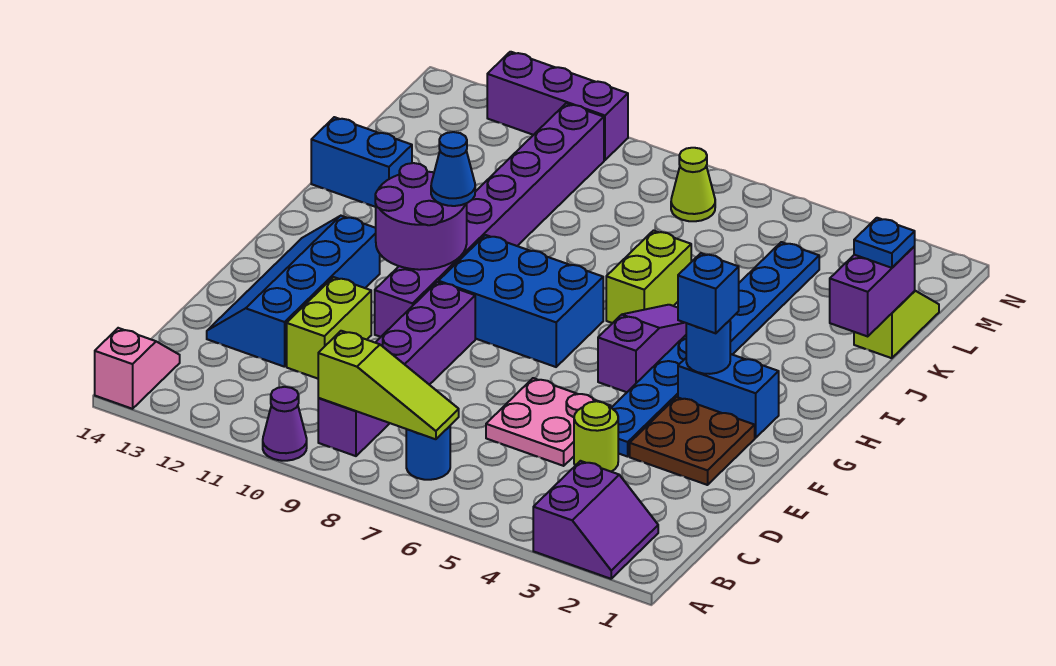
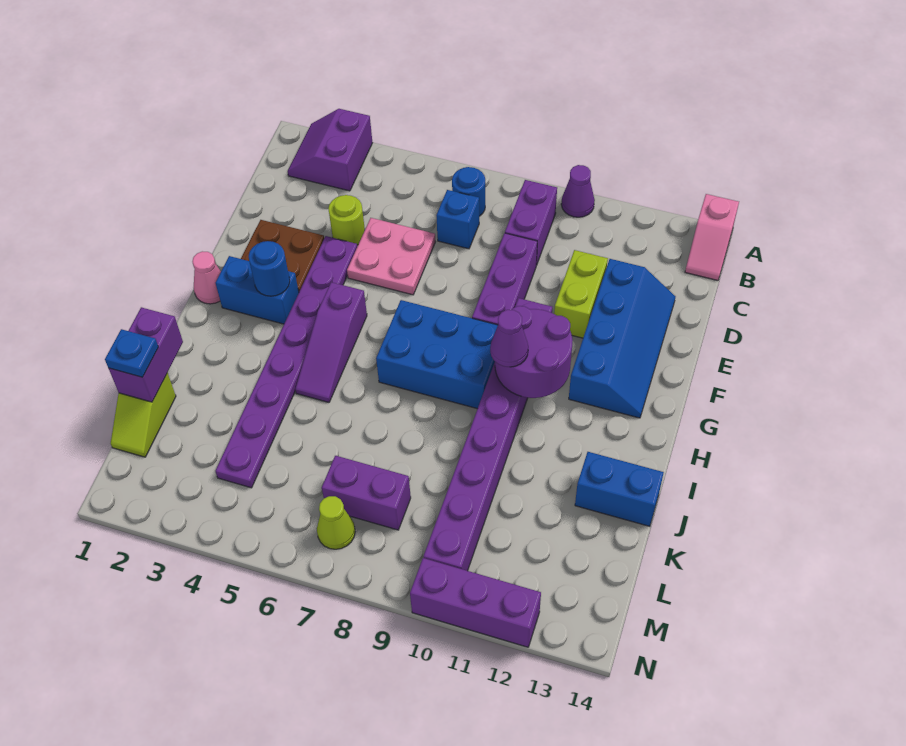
lime slope B7:B9 level 2 top 9 -> none
blue plate E4:L4 level 1 -> purple plate E4:L4 level 1
none -> pink cone G1 level 1
blue brick G3 level 3 -> blue brick C7 level 1
blue cone H10 level 3 -> purple cone H10 level 3
lime brick I6:J6 level 1 -> none
none -> purple brick L7:L8 level 1

